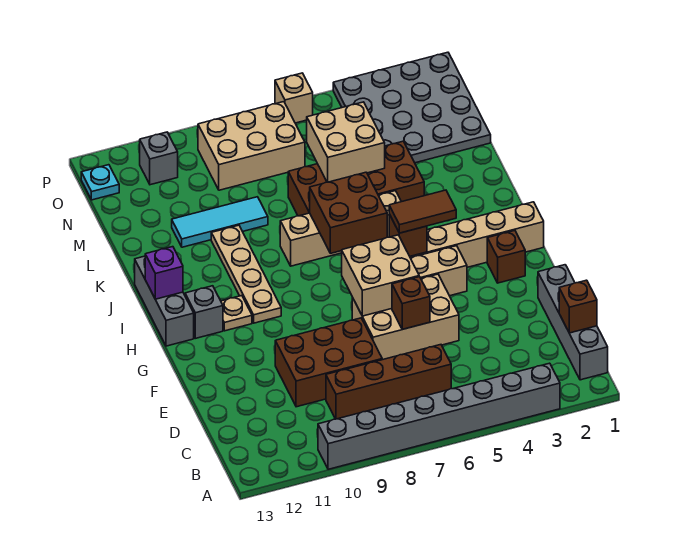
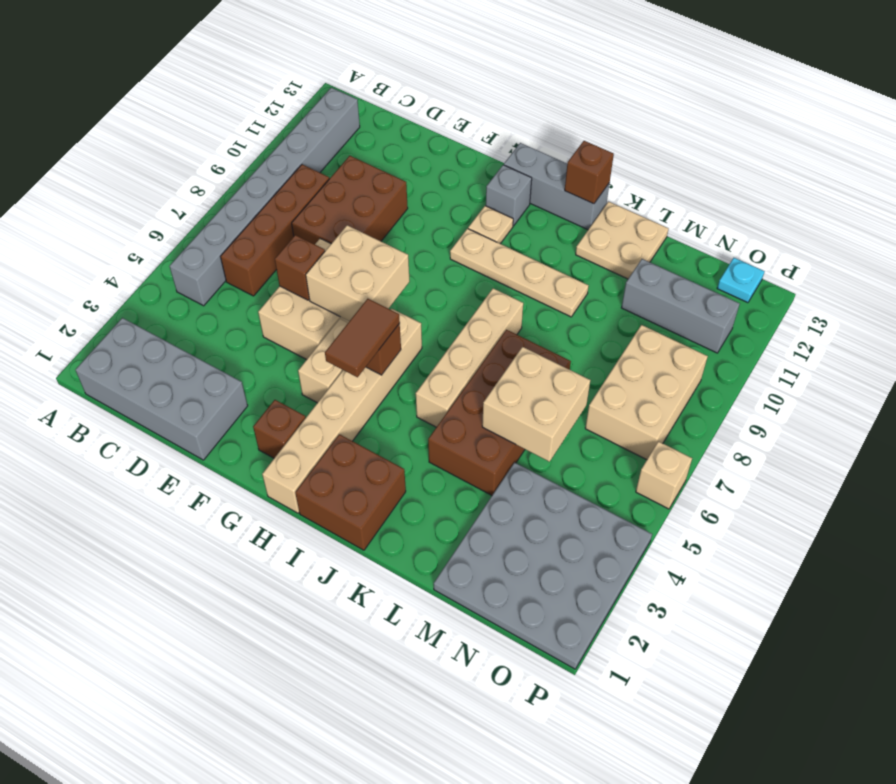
grey brick A3:A10 level 1 -> grey brick B5:B12 level 1
grey brick B1:E1 level 1 -> grey brick B1:E2 level 1
brown brick C1 level 2 -> brown brick J13 level 2
brown brick I6:J7 level 2 -> brown brick I1:J2 level 1
purple brick I13 level 2 -> none
none -> tan plate K12:L13 level 1
cyan tile L9:L11 level 1 -> none
grey brick O11 level 1 -> grey brick M11:O11 level 1

